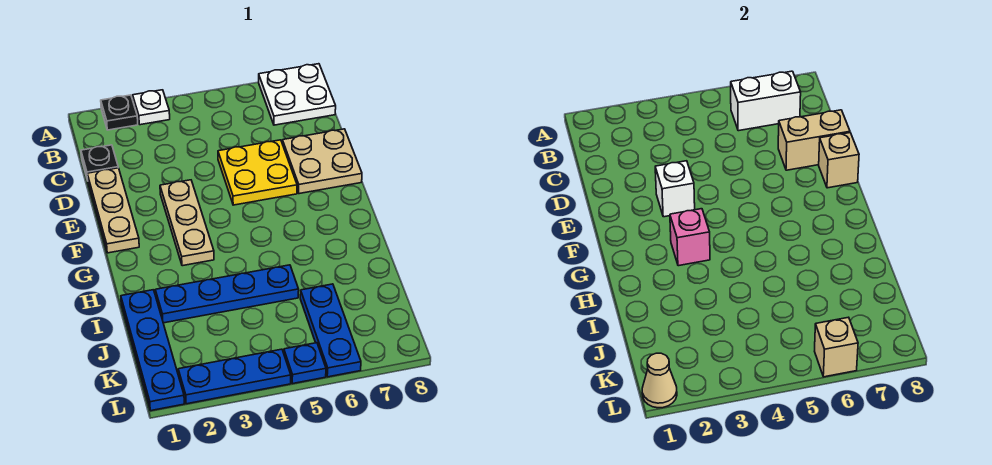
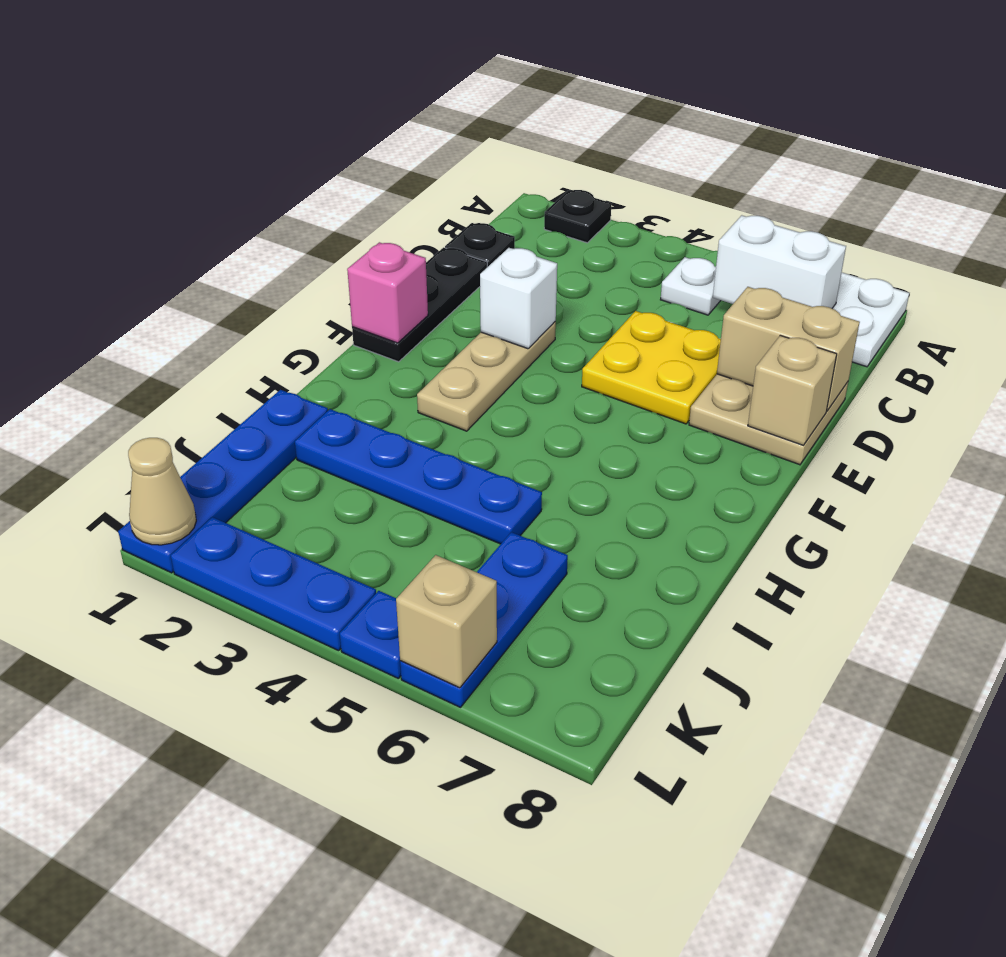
white plate A3 level 1 -> white plate B5 level 1
tan plate D1:F1 level 1 -> black plate D1:F1 level 1
pink brick G3 level 2 -> pink brick F1 level 2

